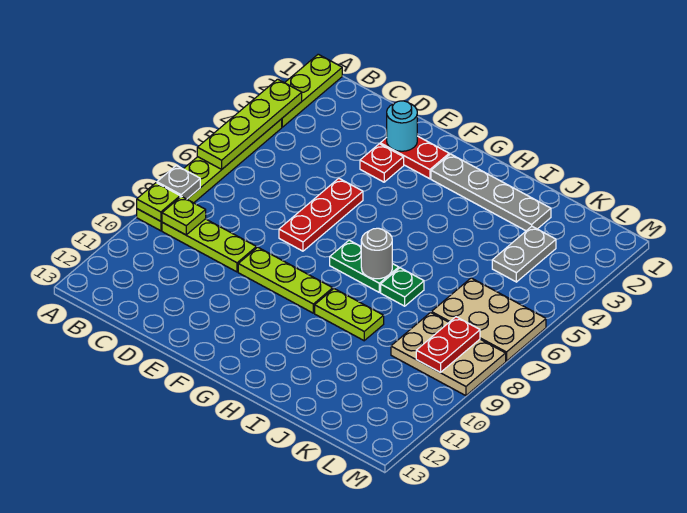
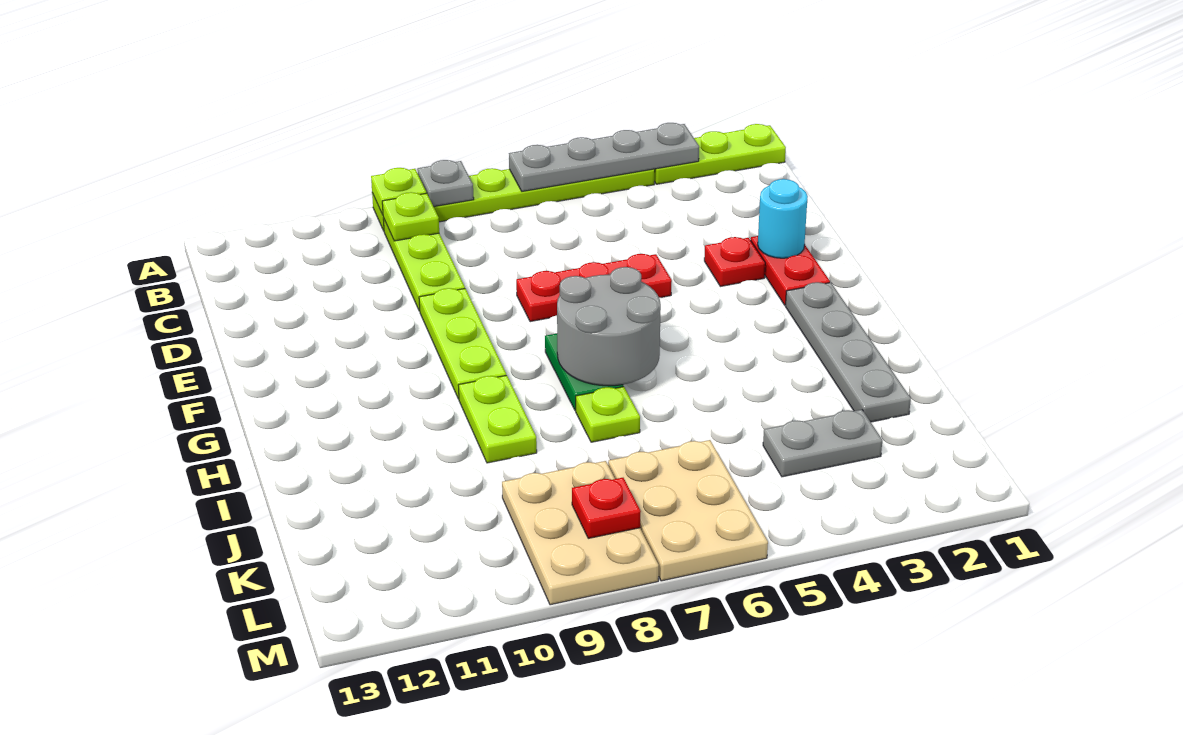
lime plate A3:A6 level 2 -> grey plate A3:A6 level 2
grey round brick H7 level 2 -> grey round brick G6:H7 level 2
green plate I7 level 1 -> lime plate I7 level 1
red plate L8:L9 level 2 -> red plate L8 level 2

